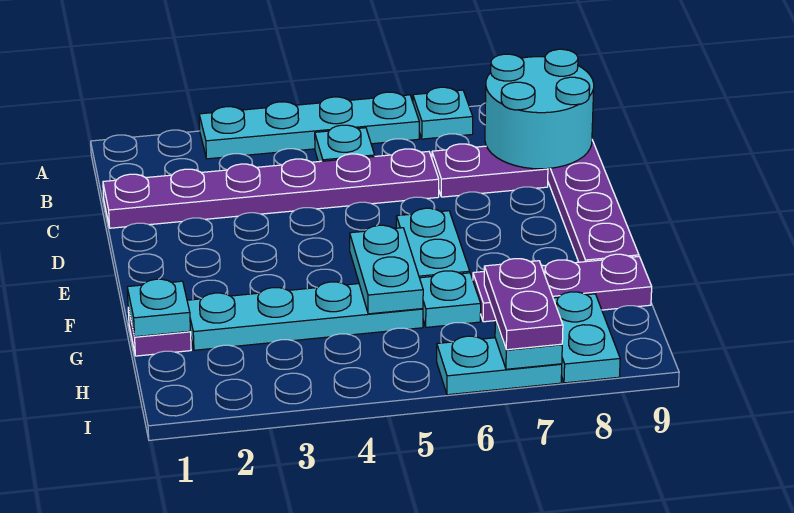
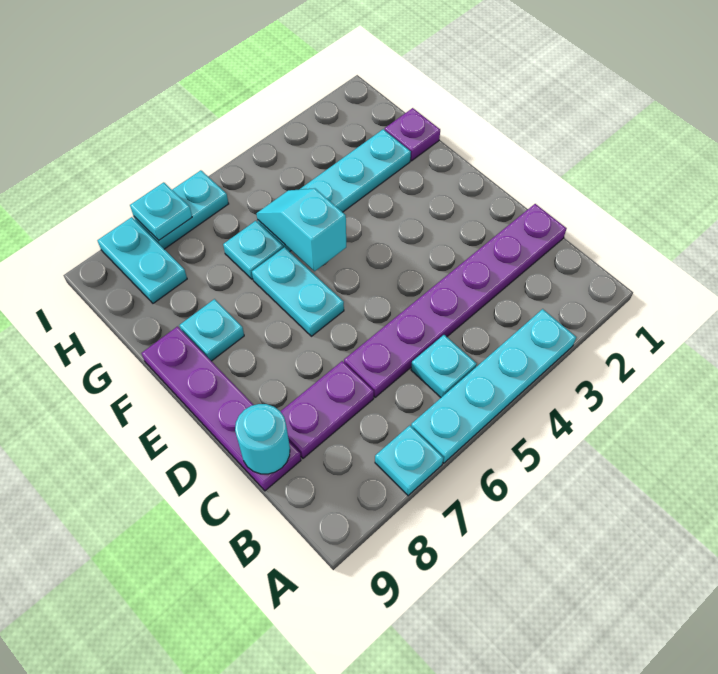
cyan round brick B8:C9 level 2 -> cyan round brick C9 level 2
cyan plate F5:G5 level 2 -> cyan slope F5:G5 level 2 top F
cyan plate G1 level 2 -> cyan plate F8 level 1
purple plate G7:G9 level 1 -> none
purple plate H7:I7 level 3 -> none

